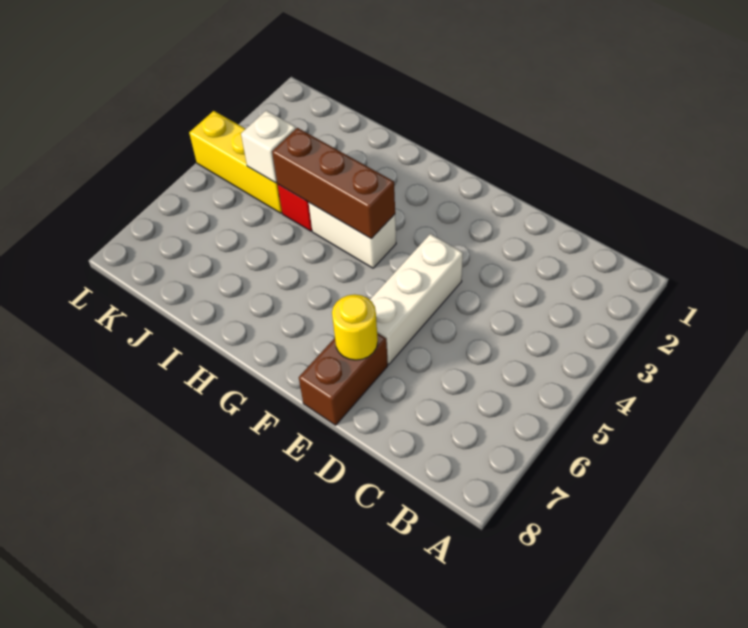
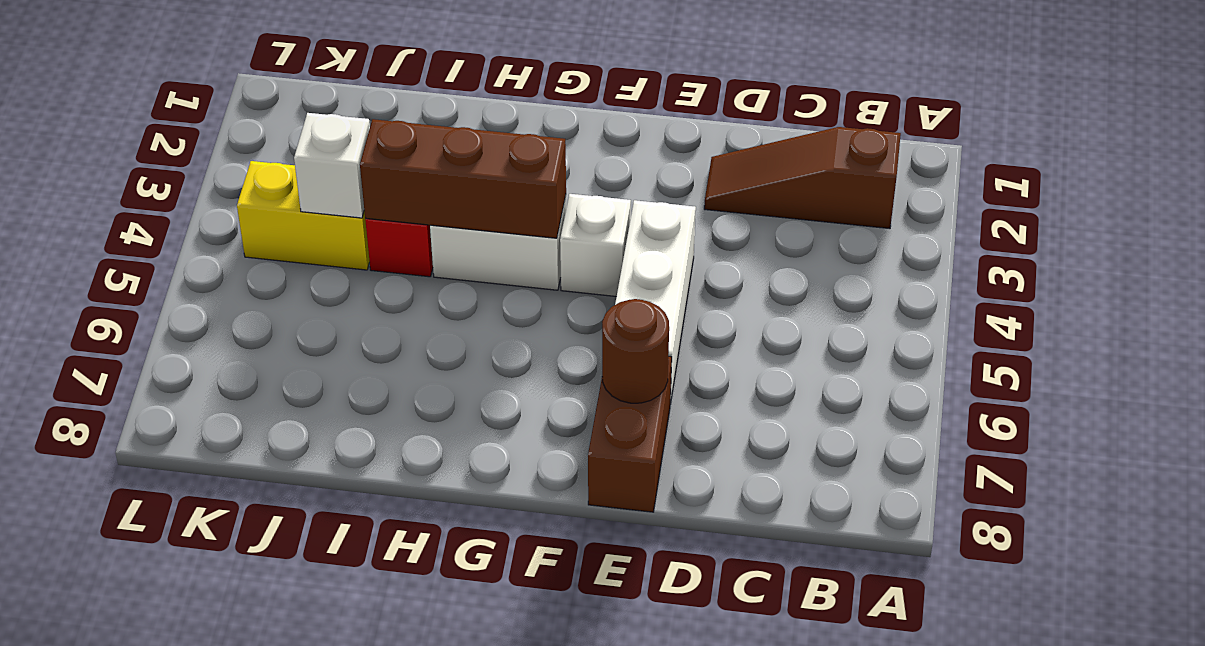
none -> brown slope B2:D2 level 1 top B
yellow round brick E7 level 2 -> brown round brick E7 level 2
none -> white brick F4 level 1
yellow brick J4:L4 level 1 -> yellow brick J4:K4 level 1

